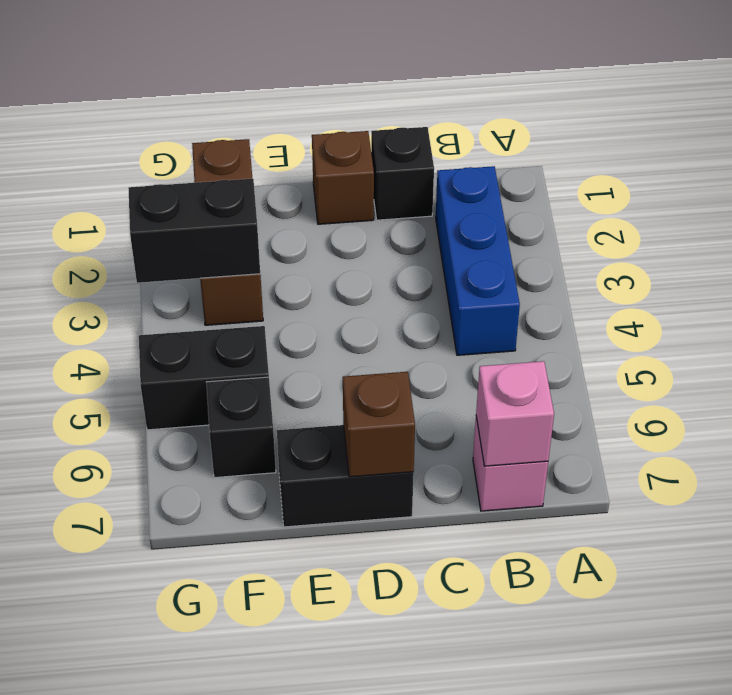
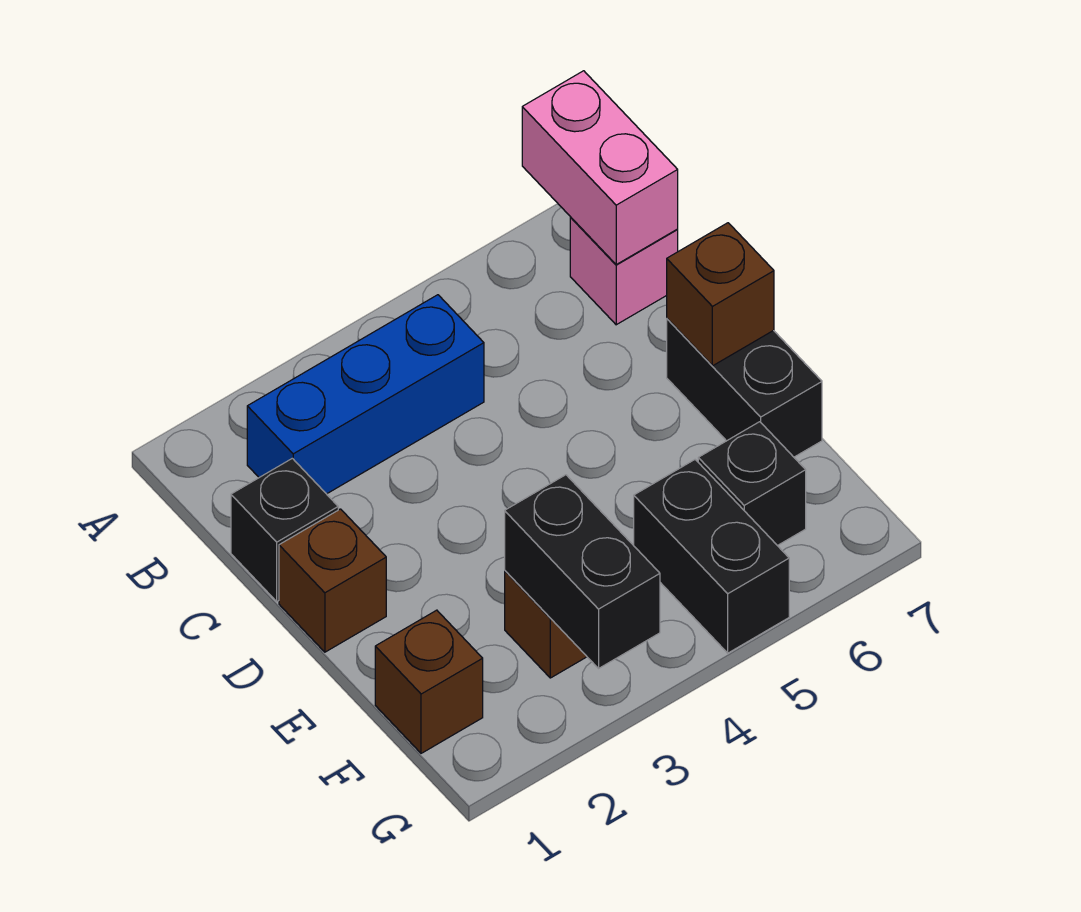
pink brick B7 level 2 -> pink brick A7:B7 level 2

